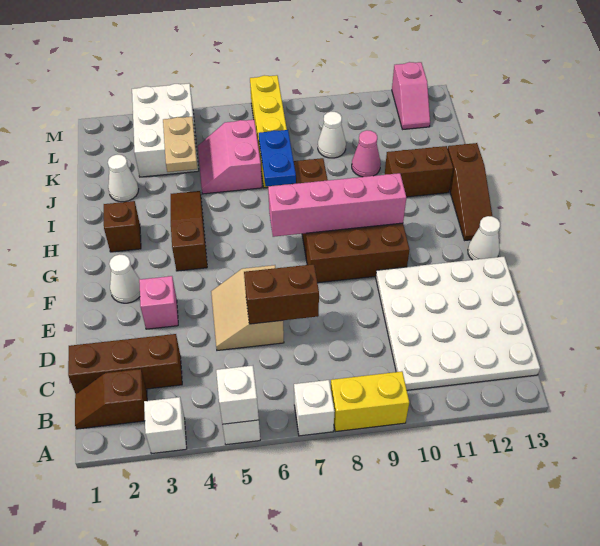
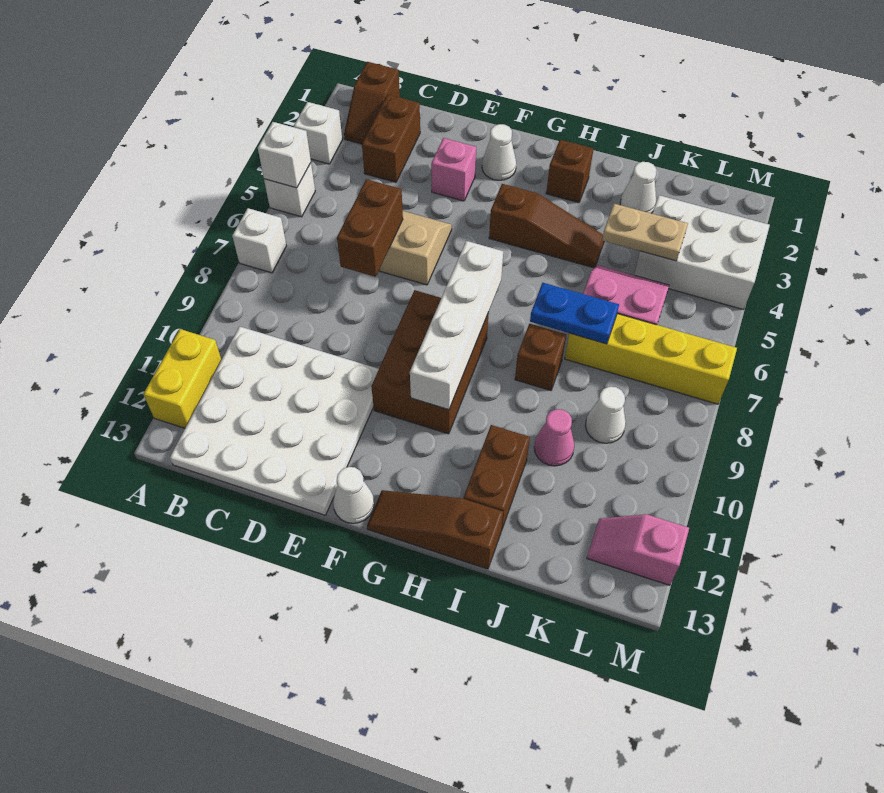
yellow brick A8:A9 level 1 -> yellow brick A11:A12 level 1
brown slope B1:B2 level 1 top 2 -> brown slope B1:B2 level 1 top 1
brown brick C1:C3 level 1 -> brown brick C2:C3 level 1
pink brick G7:G10 level 2 -> white brick G7:G10 level 2

